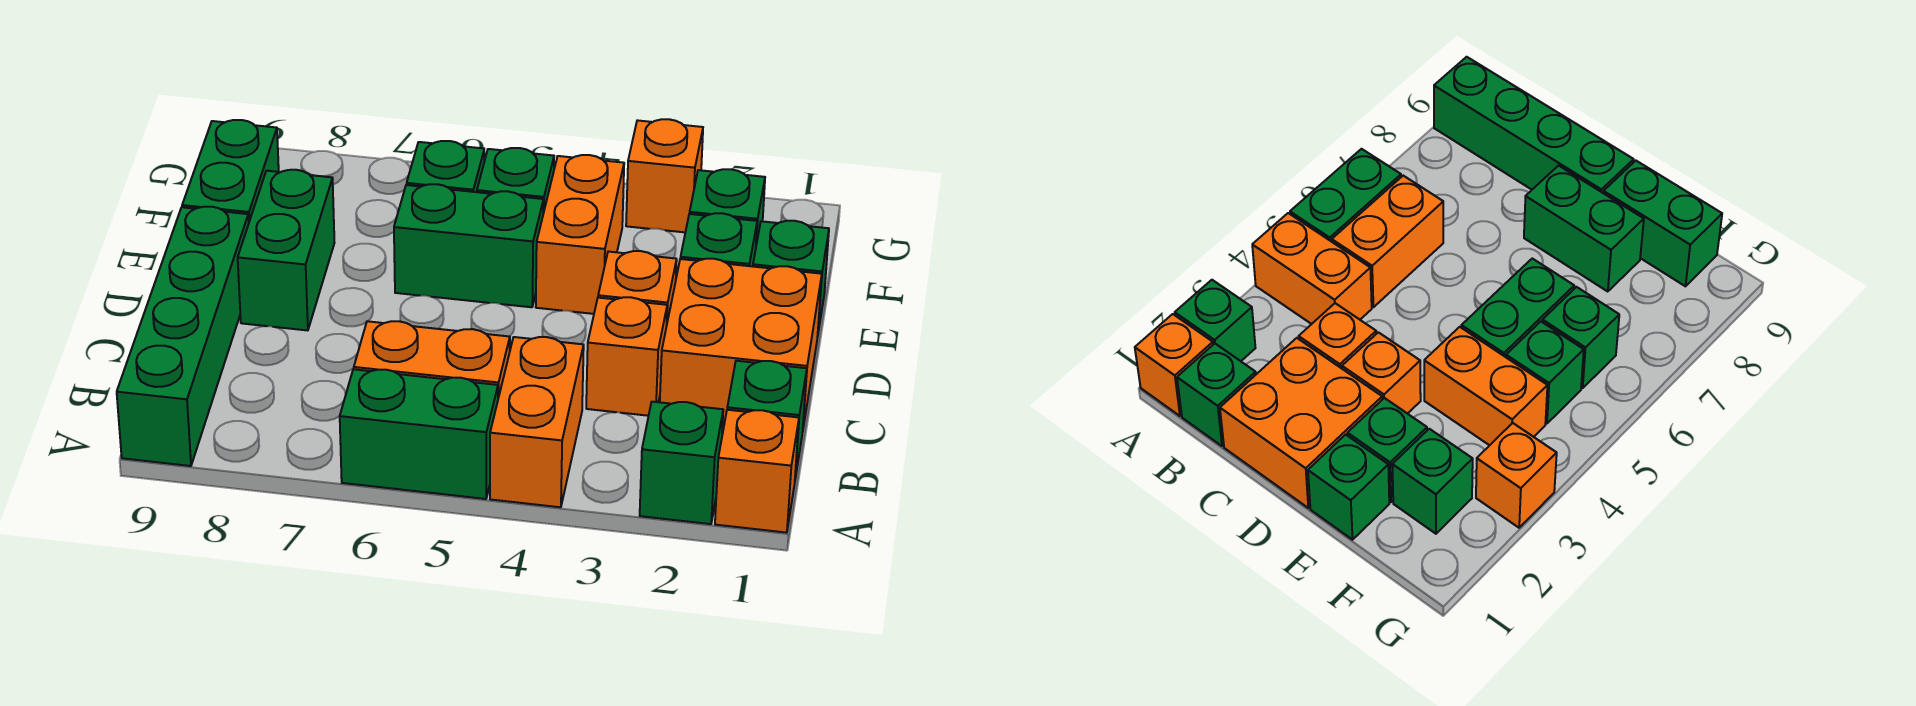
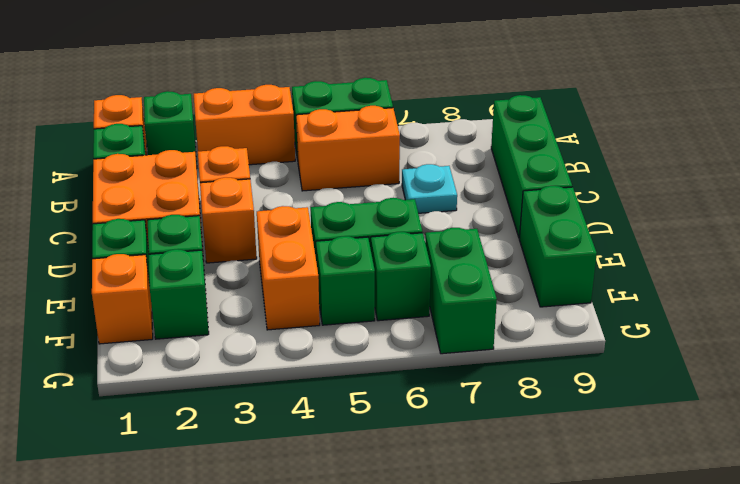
orange brick A4:B4 level 1 -> orange brick A3:A4 level 1
green brick A9:D9 level 1 -> green brick B9:D9 level 1
none -> cyan plate C7 level 1
green brick D8:E8 level 1 -> green brick F7:G7 level 1
orange brick G3 level 1 -> orange brick F1 level 1

